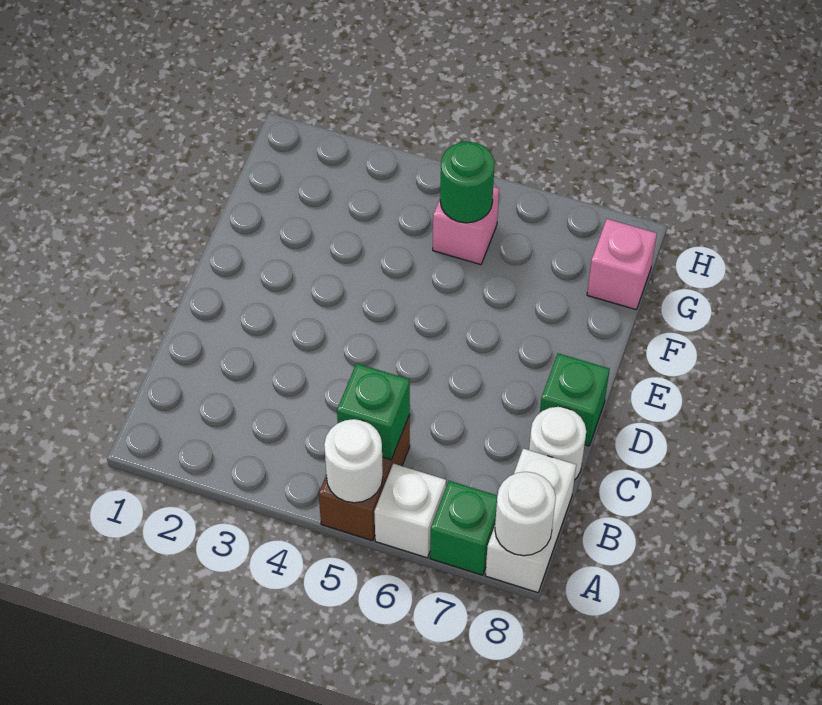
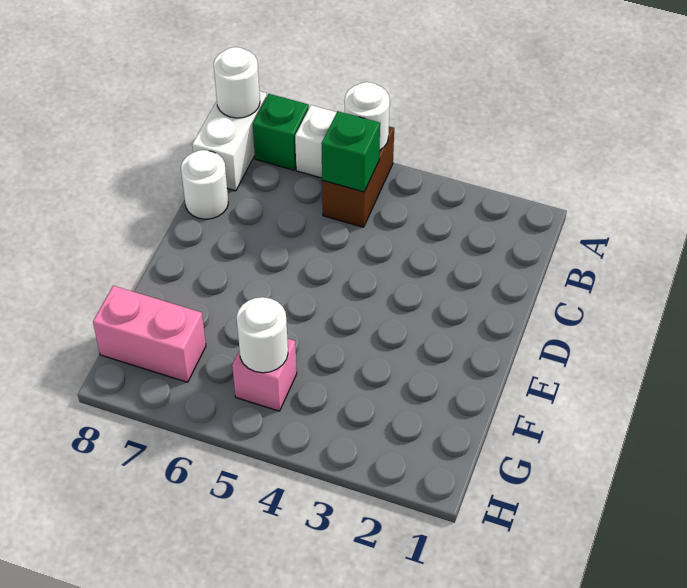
green brick D8 level 1 -> none
green round brick G5 level 2 -> white round brick G5 level 2
pink brick G8 level 1 -> pink brick G7:G8 level 1

